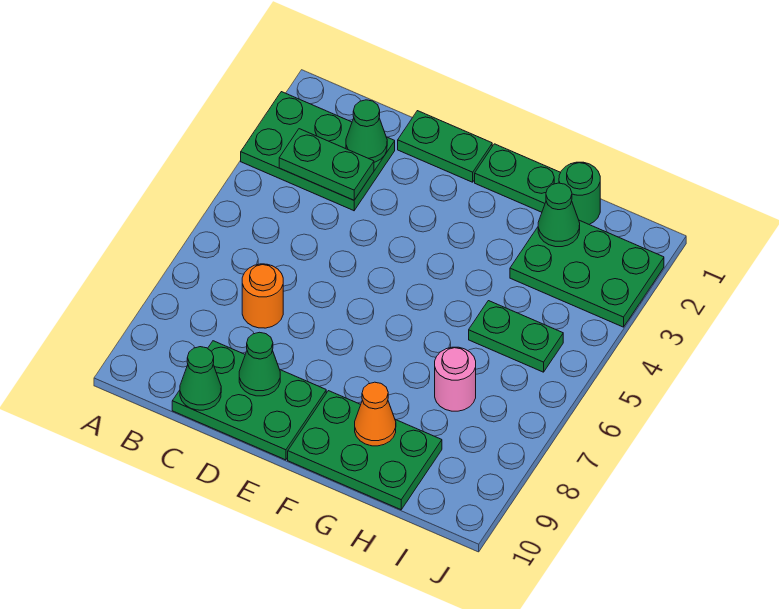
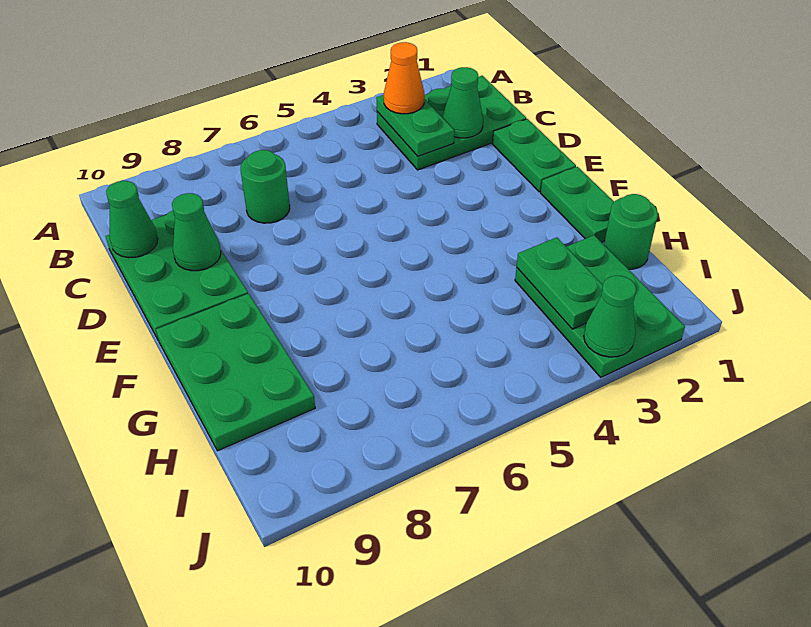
green plate A2:C3 level 1 -> green plate B1:C3 level 1
orange round brick C7 level 1 -> green round brick C7 level 1
orange cone G9 level 2 -> orange cone B3 level 3
green cone H2 level 2 -> green cone J3 level 2
green plate H5:I5 level 1 -> green plate H3:I3 level 2
pink round brick H7 level 1 -> none

